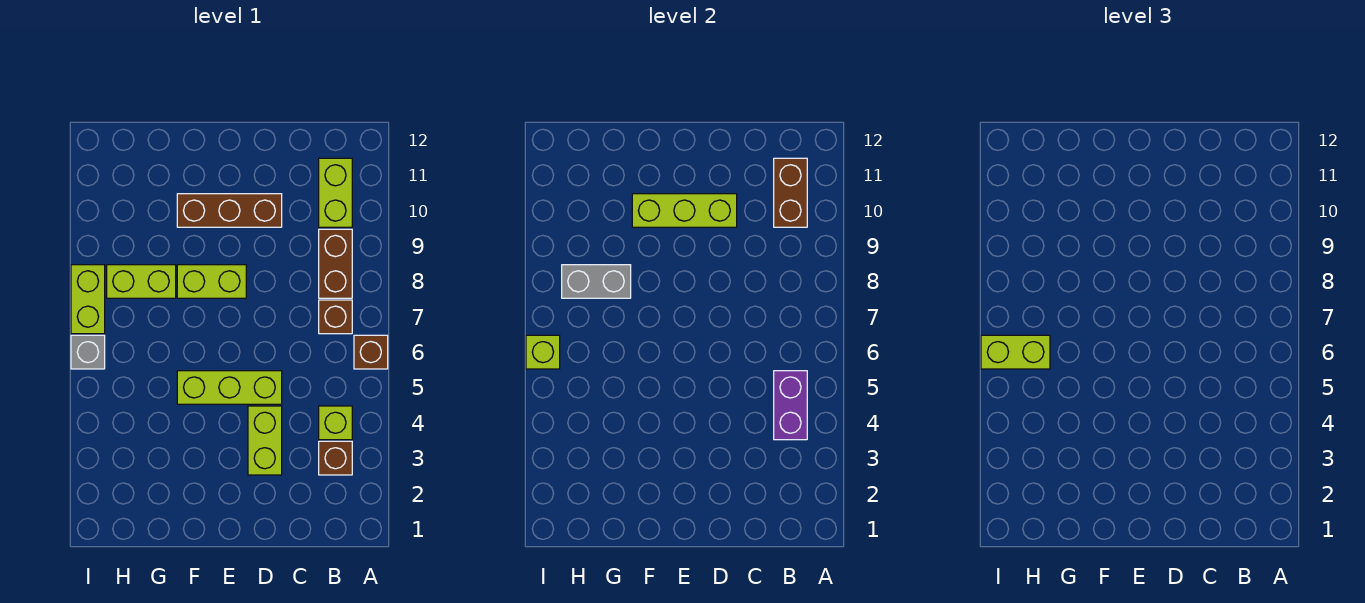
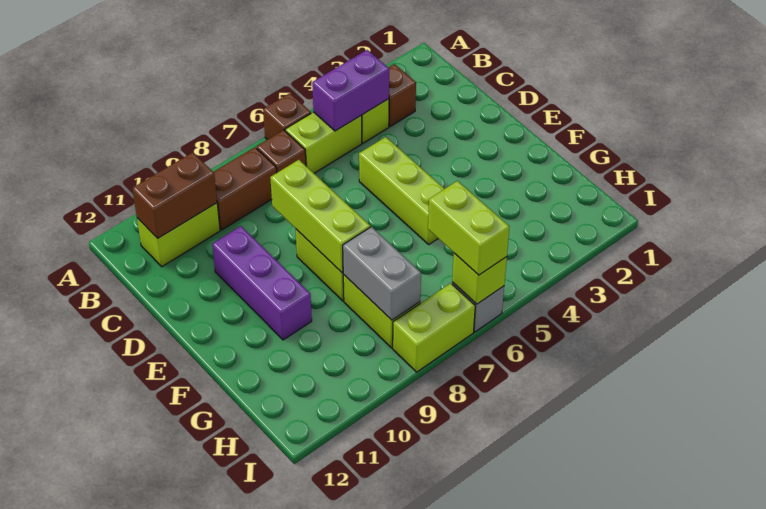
lime brick D3:D4 level 1 -> lime brick B5:B6 level 1
brown brick D10:F10 level 1 -> purple brick D10:F10 level 1
lime brick D10:F10 level 2 -> lime brick D8:F8 level 2

